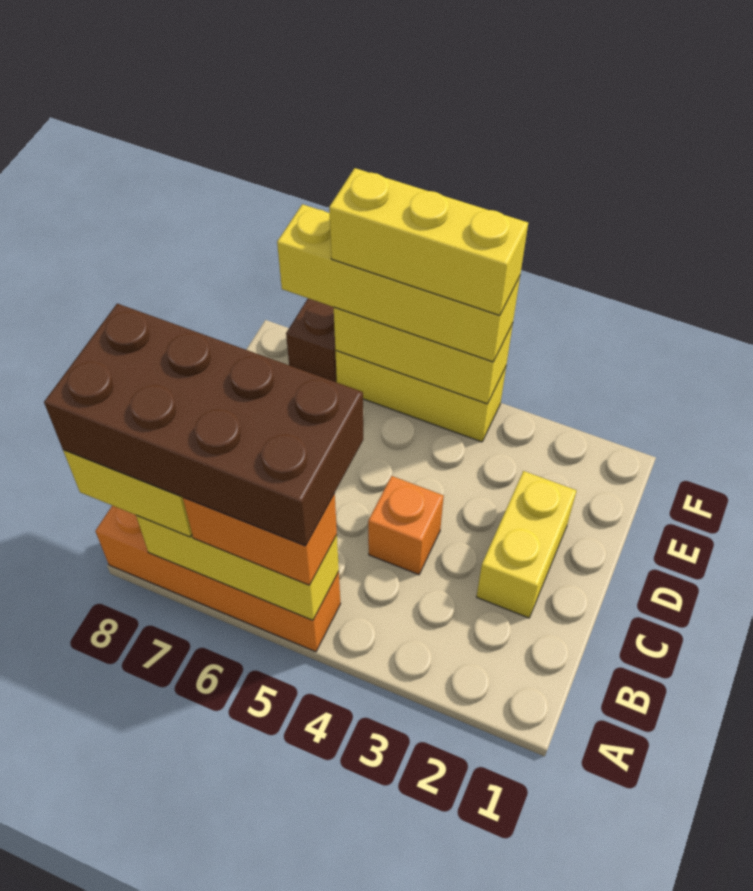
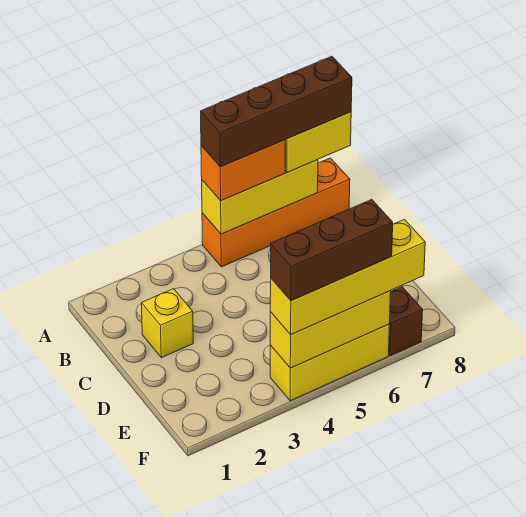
brown brick A5:B8 level 4 -> brown brick A5:A8 level 4
yellow brick C2:D2 level 1 -> yellow brick C2 level 1
orange brick C4 level 1 -> none
yellow brick F4:F6 level 4 -> brown brick F4:F6 level 4

